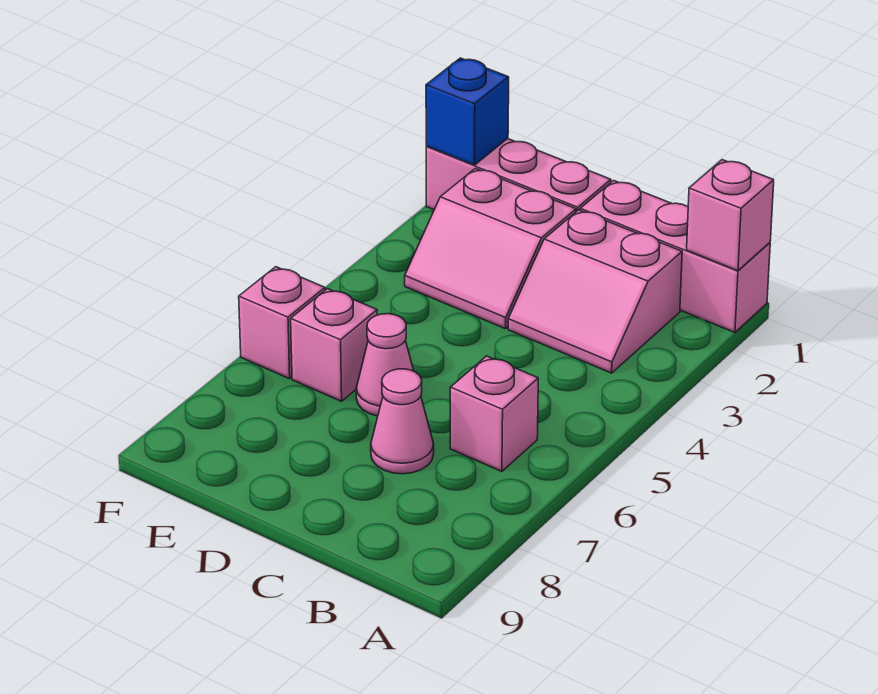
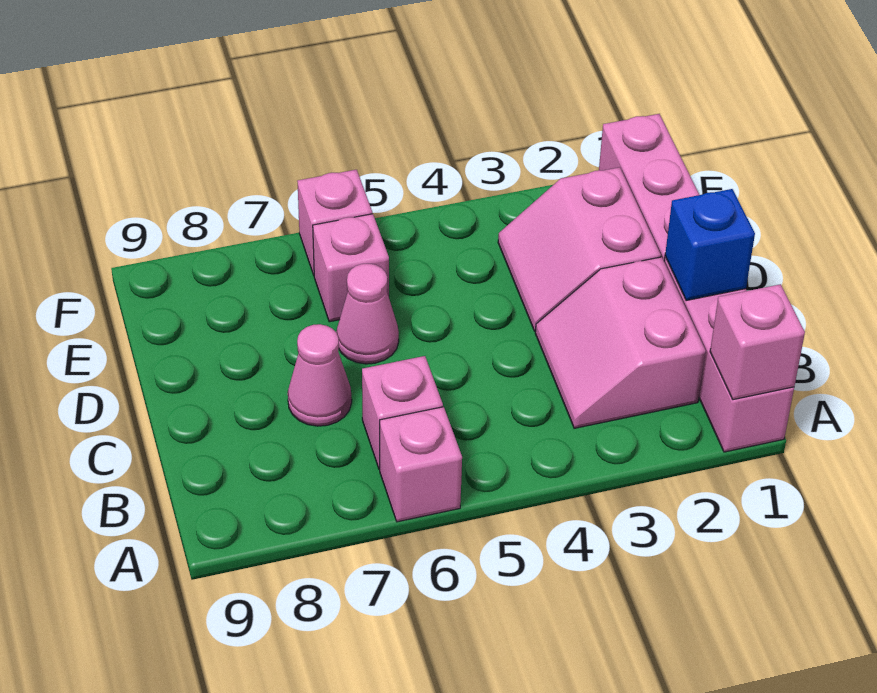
none -> pink brick A6 level 1
blue brick F1 level 2 -> blue brick C1 level 2

